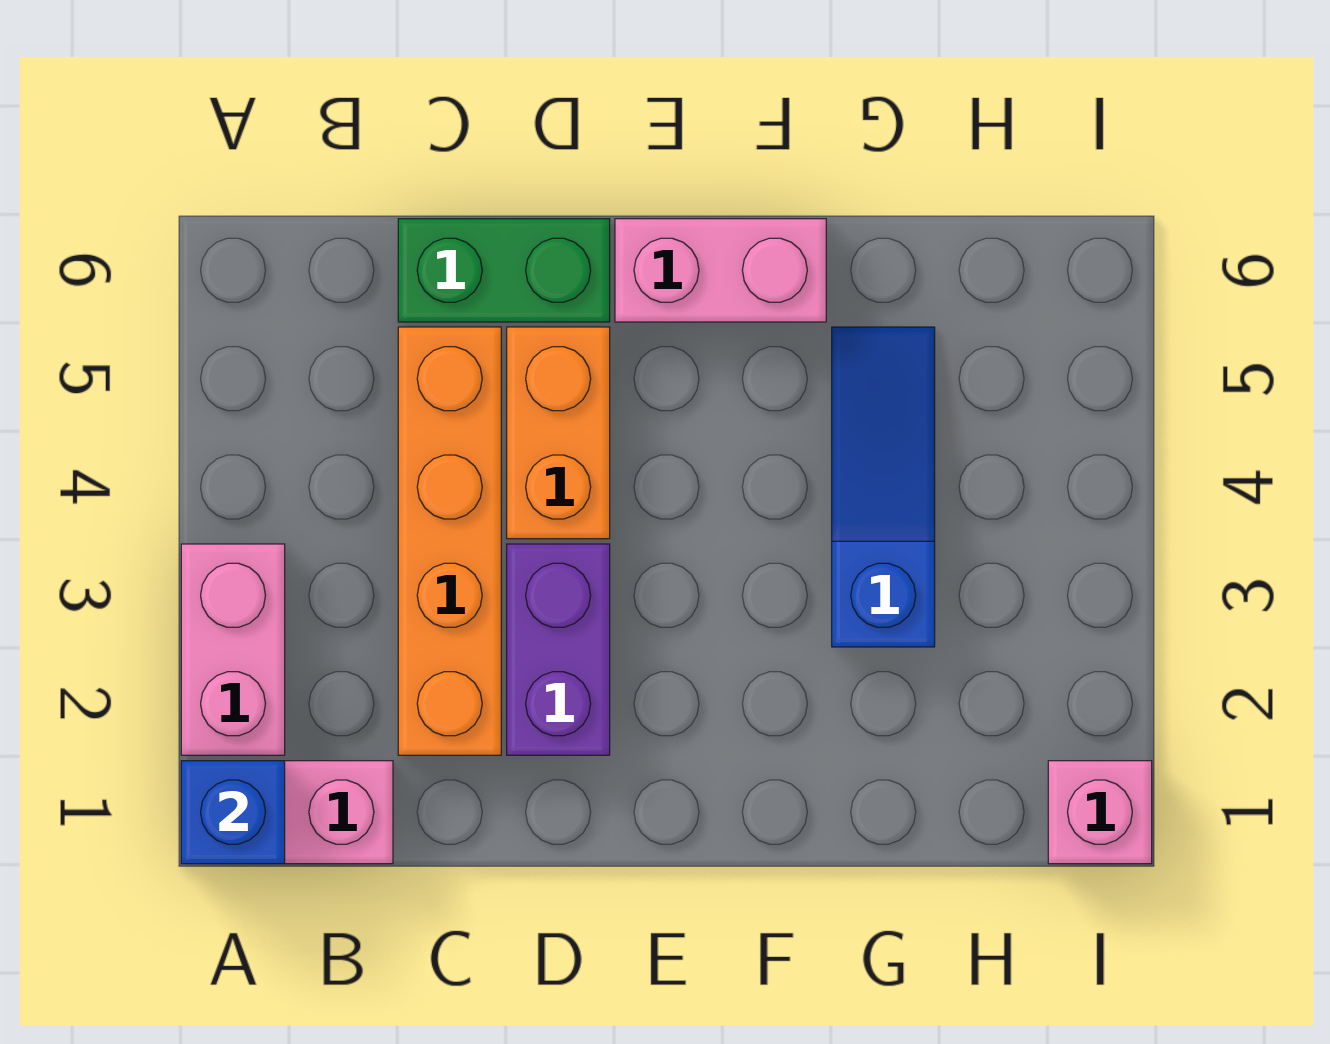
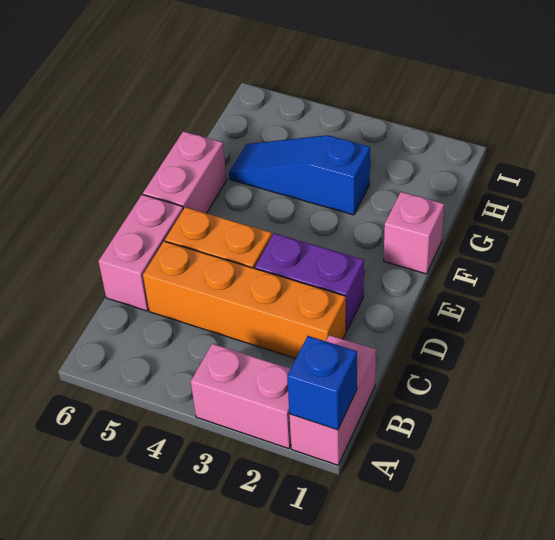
green brick C6:D6 level 1 -> pink brick C6:D6 level 1
pink brick I1 level 1 -> pink brick F1 level 1

